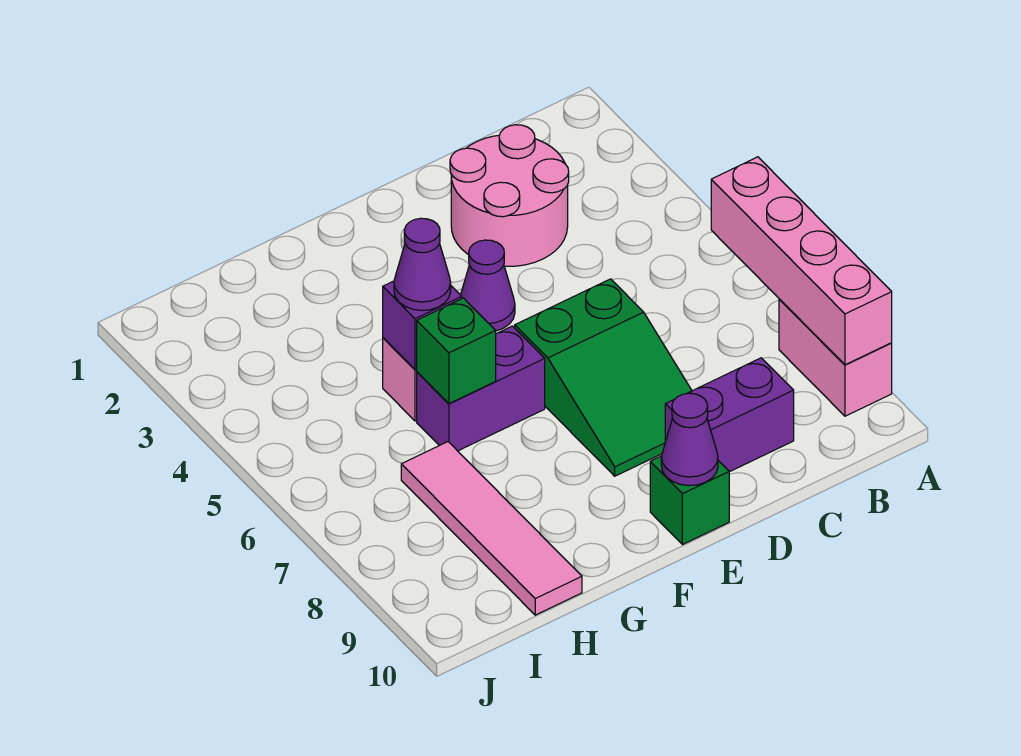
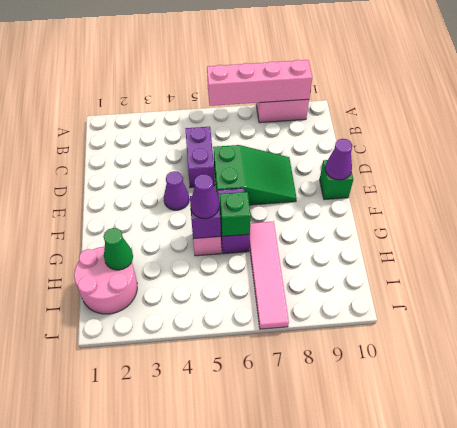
pink round brick C2:D3 level 1 -> pink round brick H1:I2 level 1
purple brick C9:D9 level 1 -> purple brick C5:D5 level 1
none -> green cone H2 level 2
pink tile H7:H10 level 1 -> pink tile G7:J7 level 1

